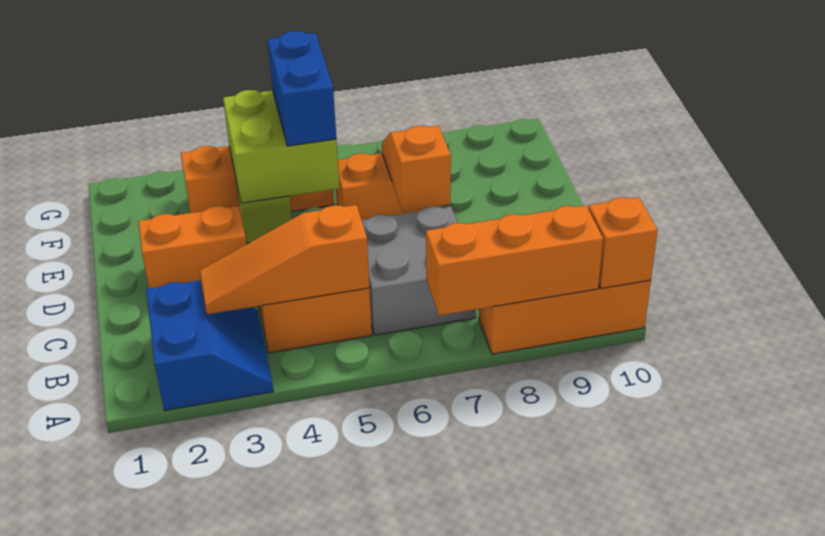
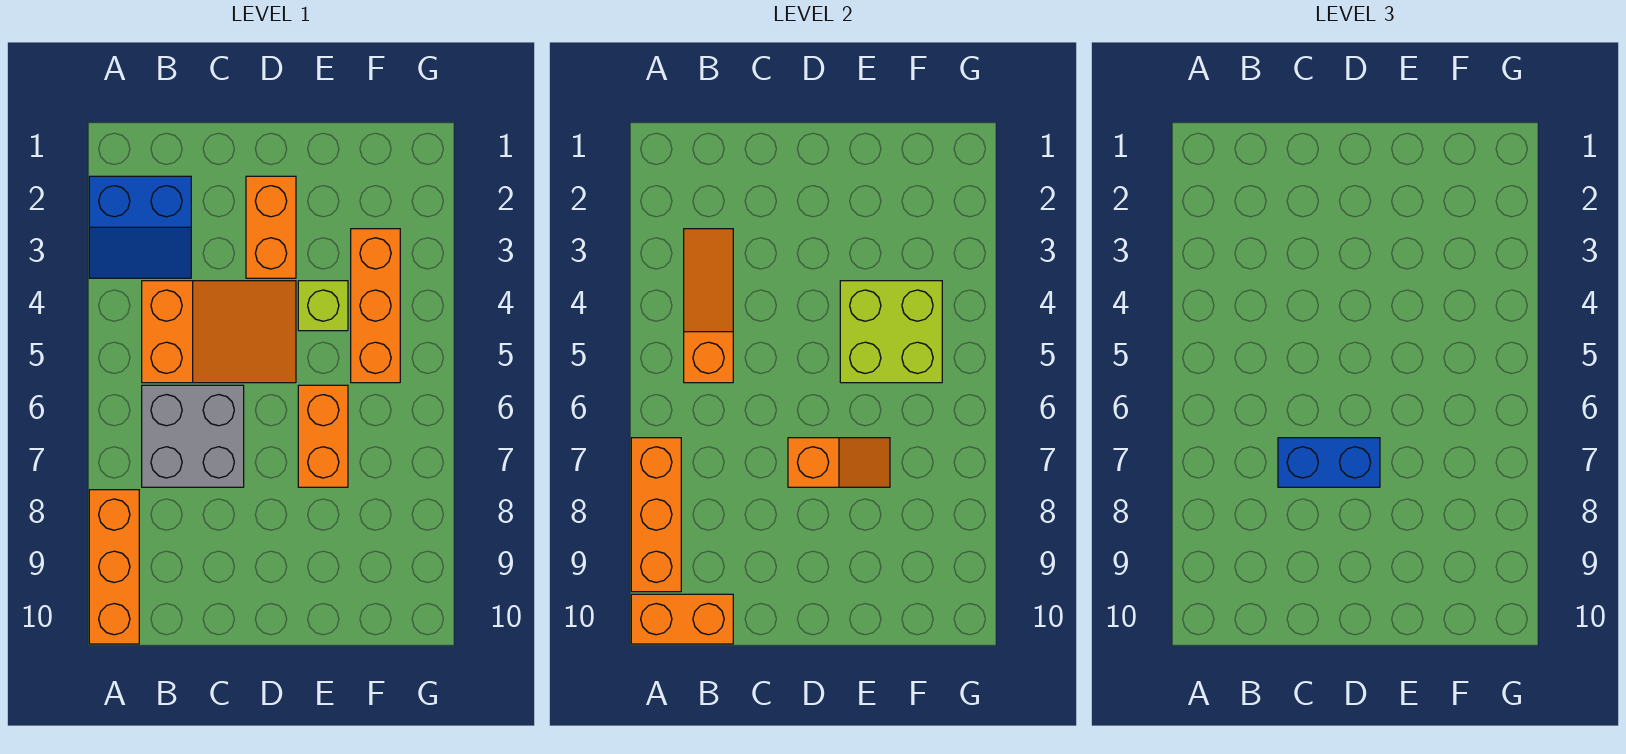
orange brick A10 level 2 -> orange brick A10:B10 level 2
blue brick E5:F5 level 3 -> blue brick C7:D7 level 3

